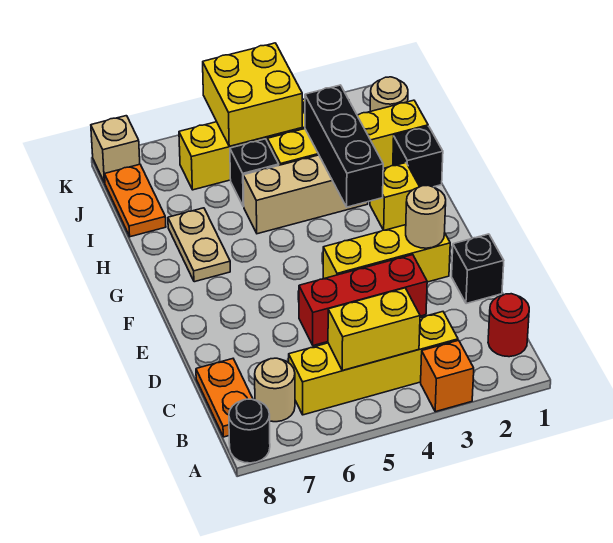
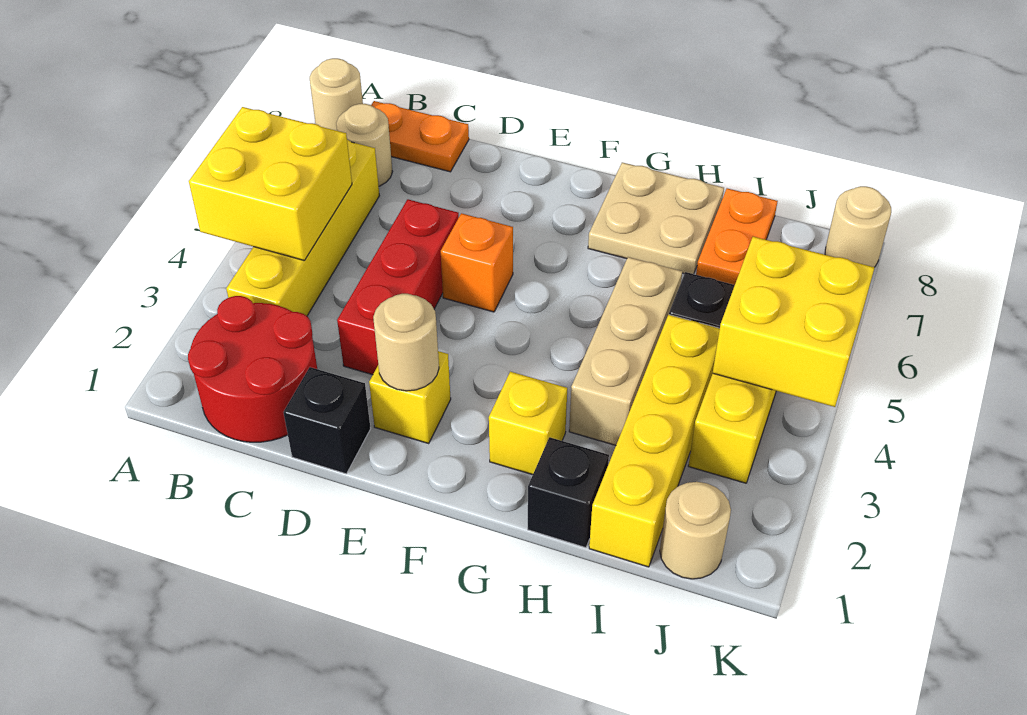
orange brick A3 level 1 -> orange brick E5 level 1
black round brick A8 level 1 -> tan round brick A8 level 1
red round brick B1 level 1 -> red round brick B1:C2 level 1
yellow brick B4:B5 level 2 -> yellow brick A4:B5 level 2
yellow brick E2:E4 level 1 -> yellow brick E2 level 1
black brick G3:I3 level 2 -> none
tan plate G7:H7 level 1 -> tan plate G7:H8 level 1
orange plate I8:J8 level 1 -> orange plate I7:I8 level 1
tan brick K8 level 1 -> tan round brick K8 level 1

